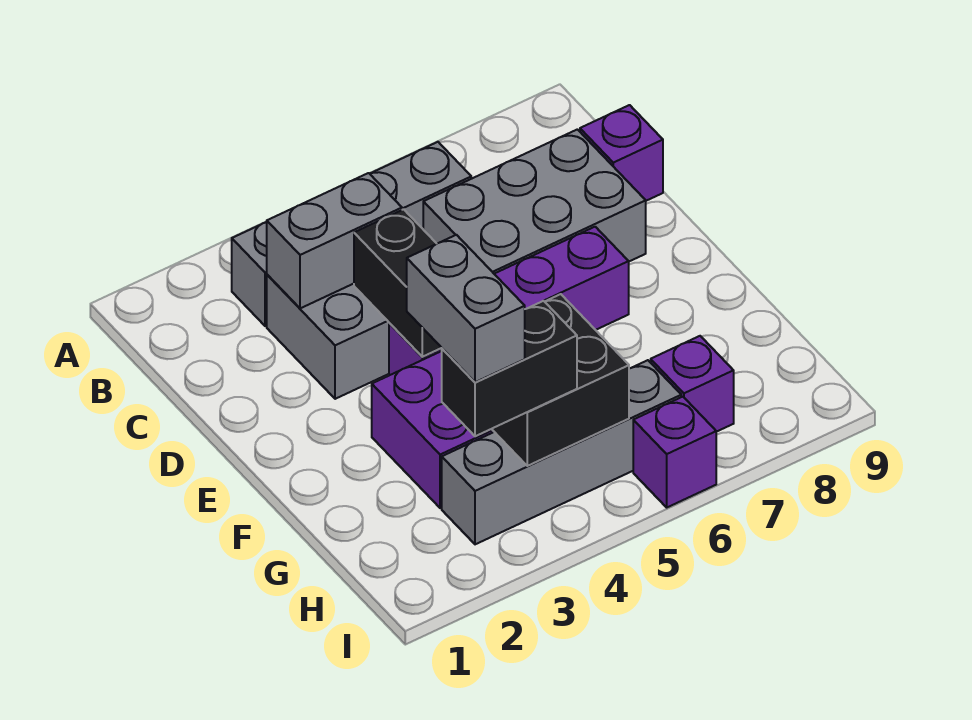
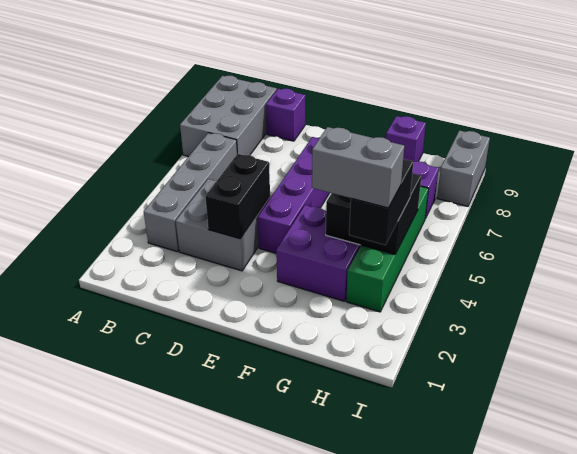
grey brick C3:C4 level 2 -> grey brick I8:I9 level 1
grey brick C6:D8 level 1 -> grey brick A7:B9 level 1
black brick D4:E4 level 2 -> black brick D3:D4 level 2
grey brick H3:H6 level 1 -> green brick H3:H6 level 1
purple brick I6 level 1 -> purple brick G9 level 1

